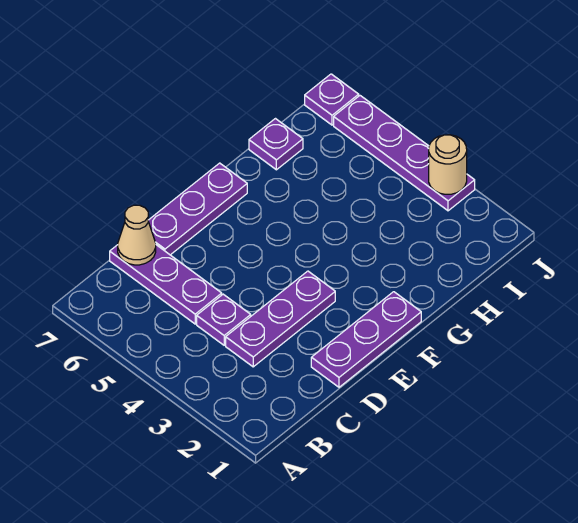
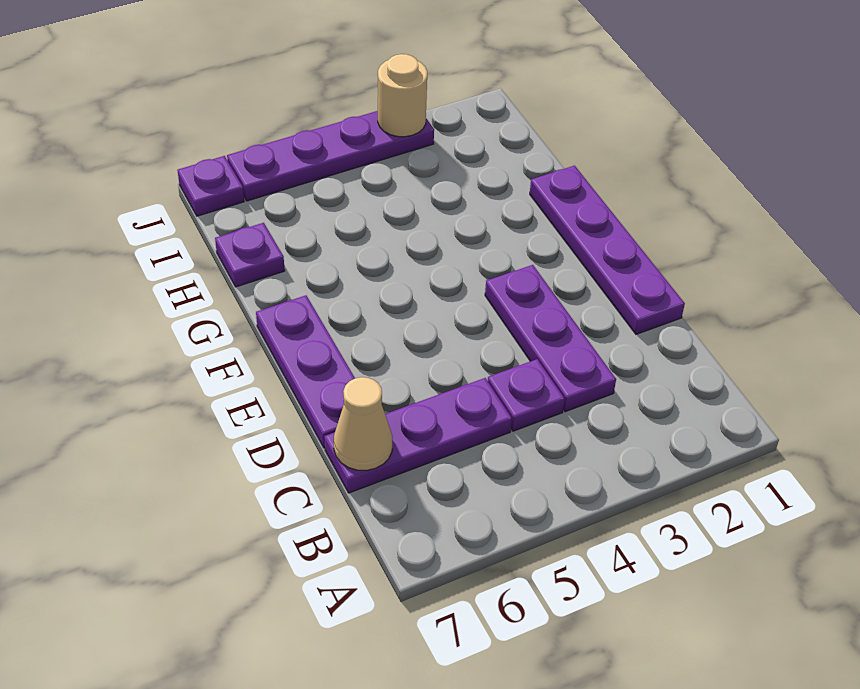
purple plate D1:F1 level 1 -> purple plate D1:G1 level 1

